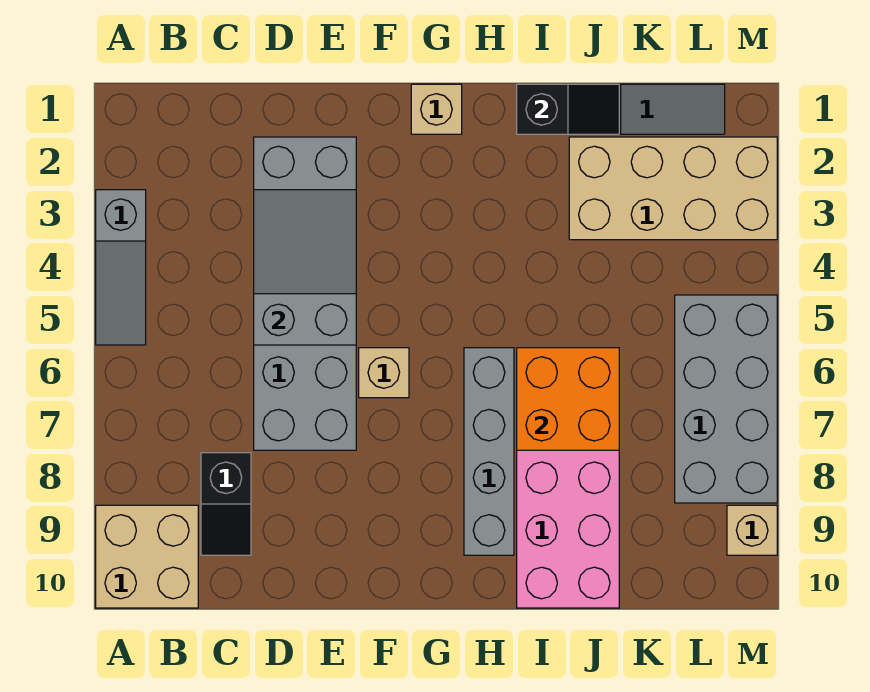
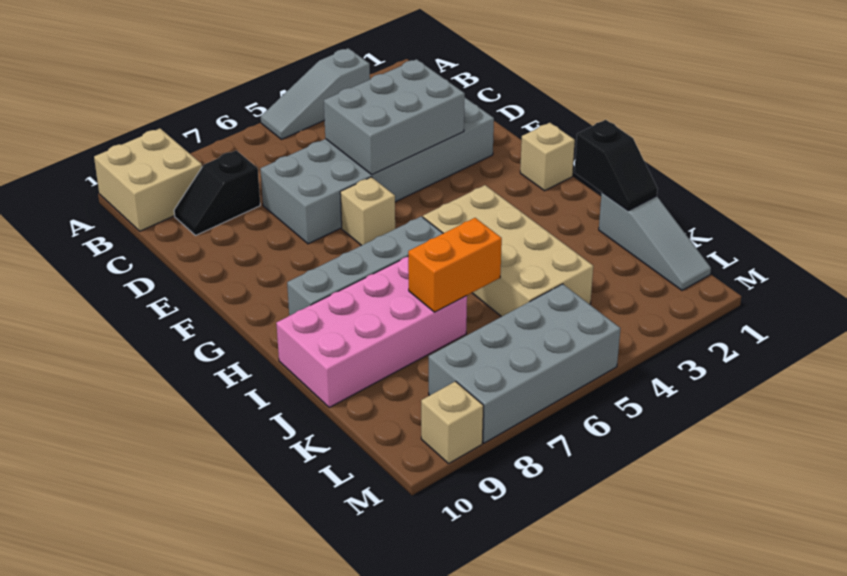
grey slope D3:E5 level 2 top 5 -> grey brick D3:E5 level 2
orange brick I6:J7 level 2 -> orange brick J6:J7 level 2
tan brick J2:M3 level 1 -> tan brick H4:K5 level 1

